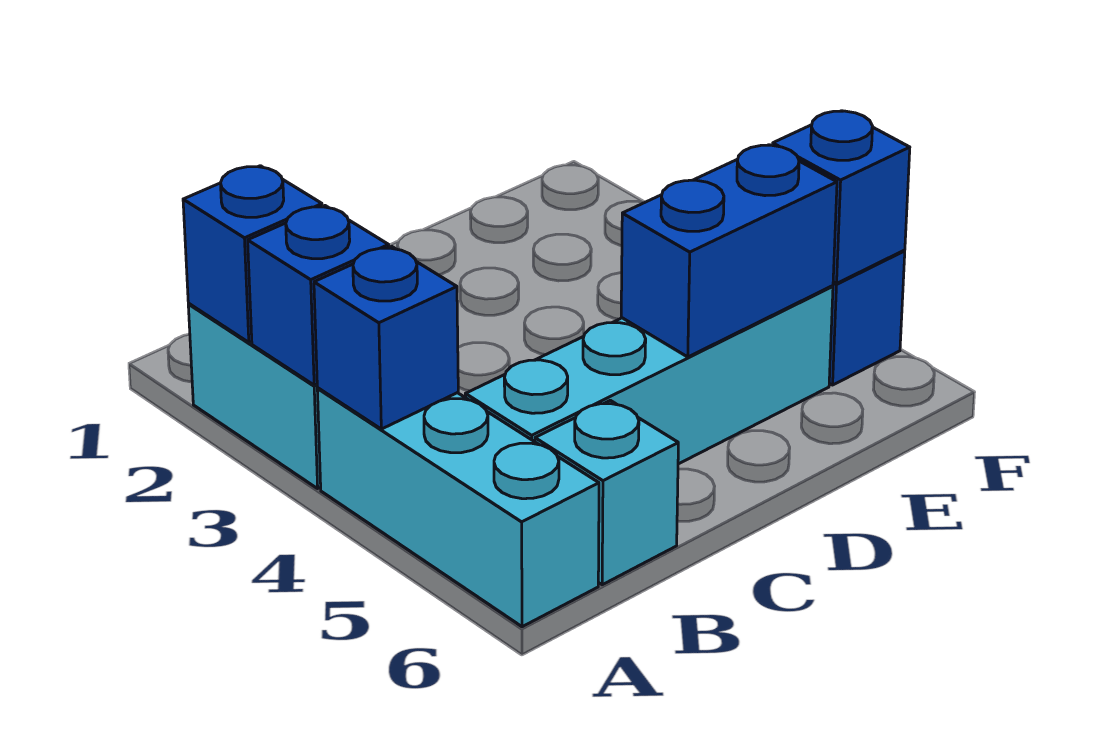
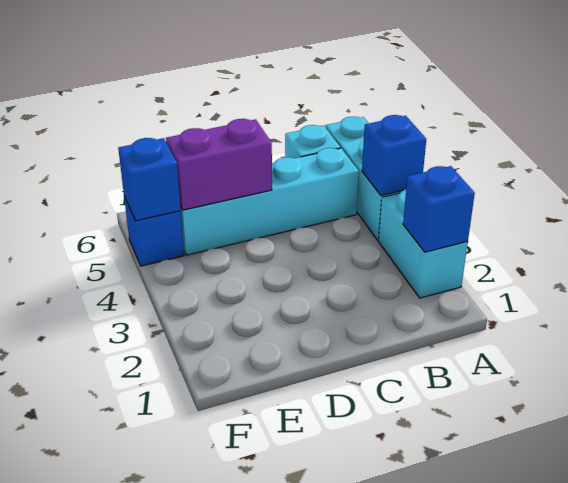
blue brick A3 level 2 -> none
blue brick D5:E5 level 2 -> purple brick D5:E5 level 2

